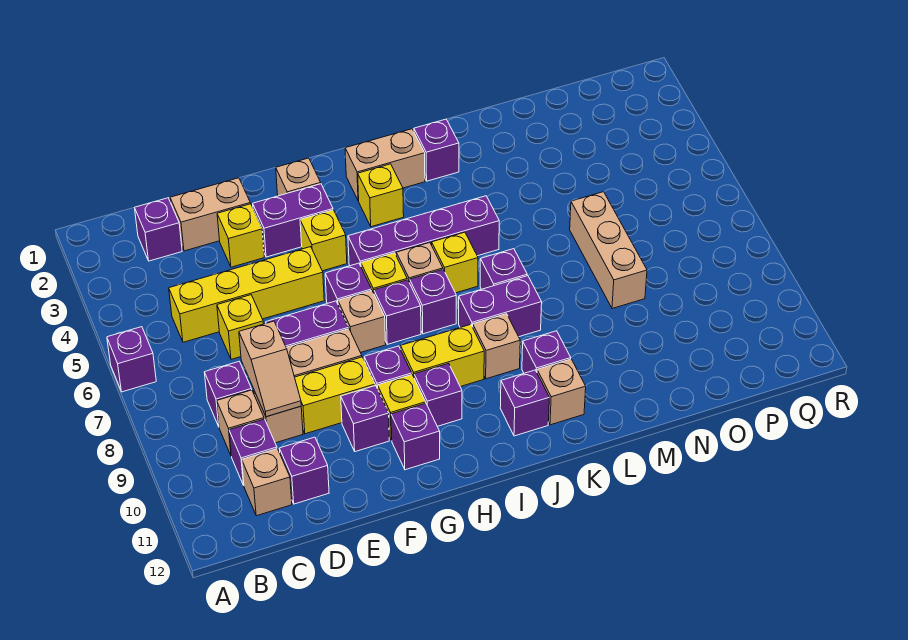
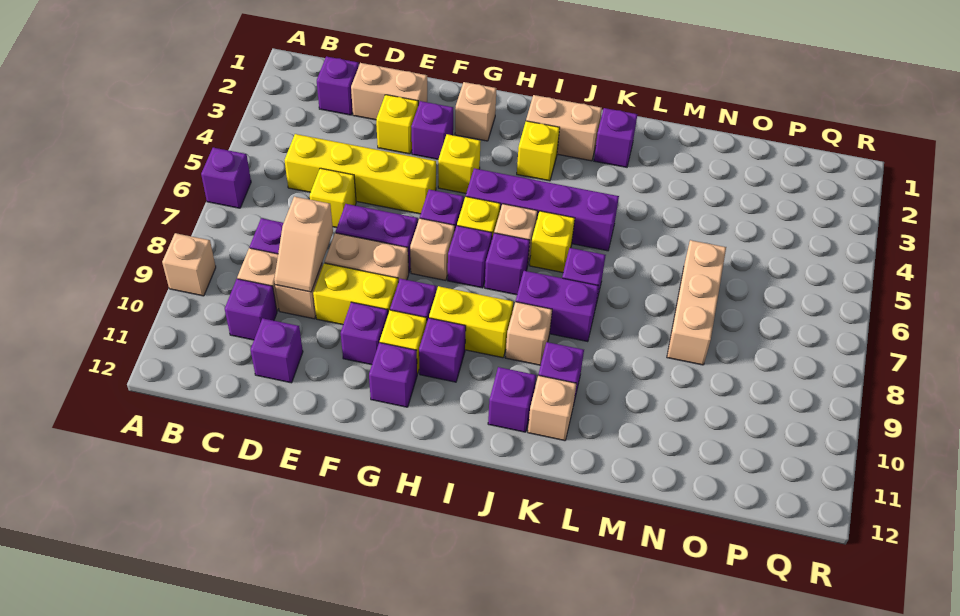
tan brick C11 level 1 -> tan brick A9 level 1
purple brick F3:G3 level 1 -> purple brick F3 level 1

